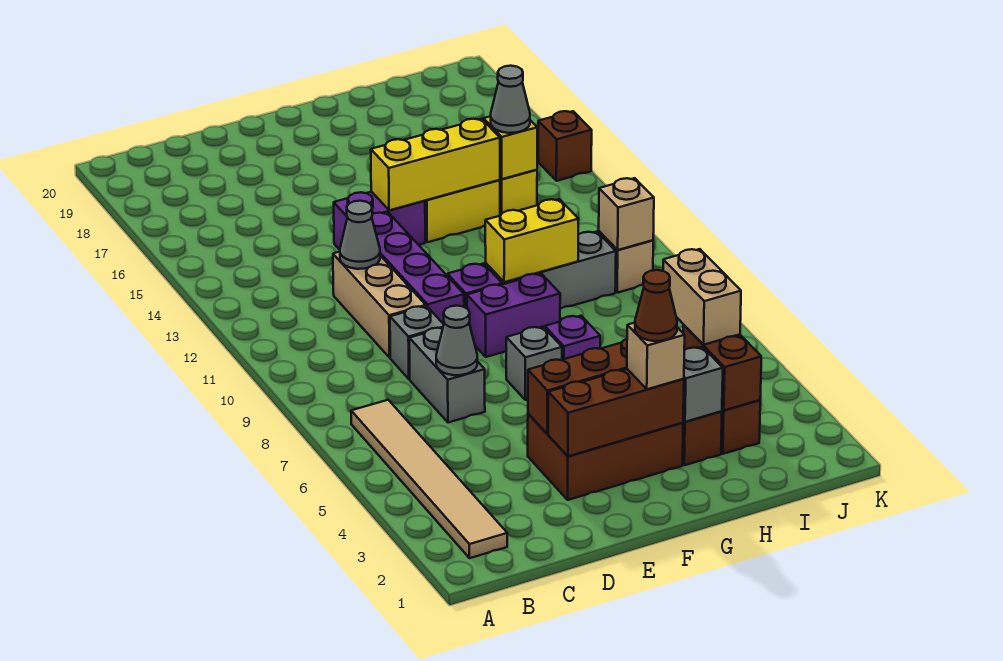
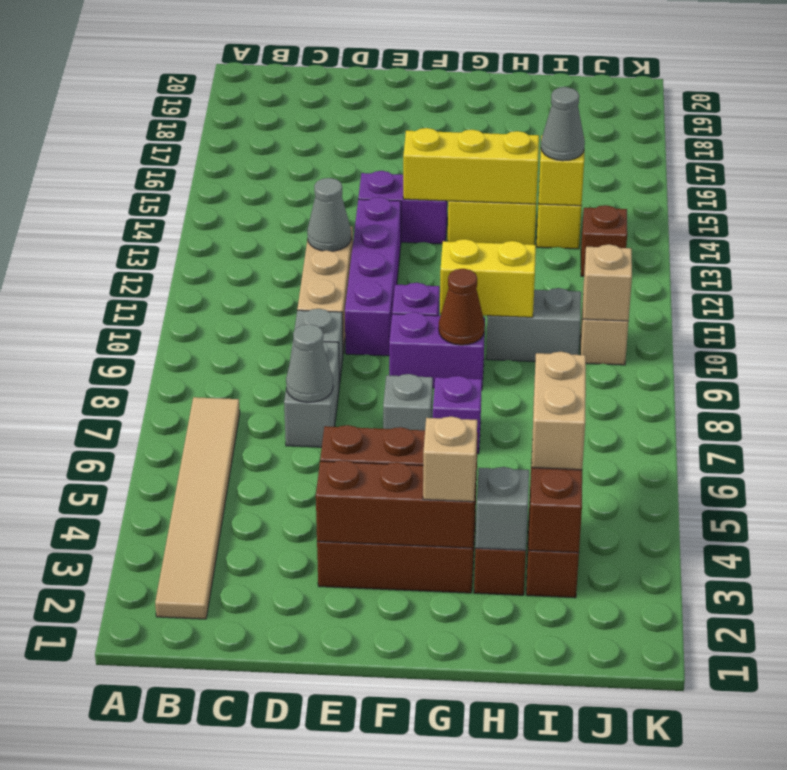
brown cone G3 level 4 -> brown cone G9 level 2
brown brick K15 level 1 -> brown brick J13 level 1

